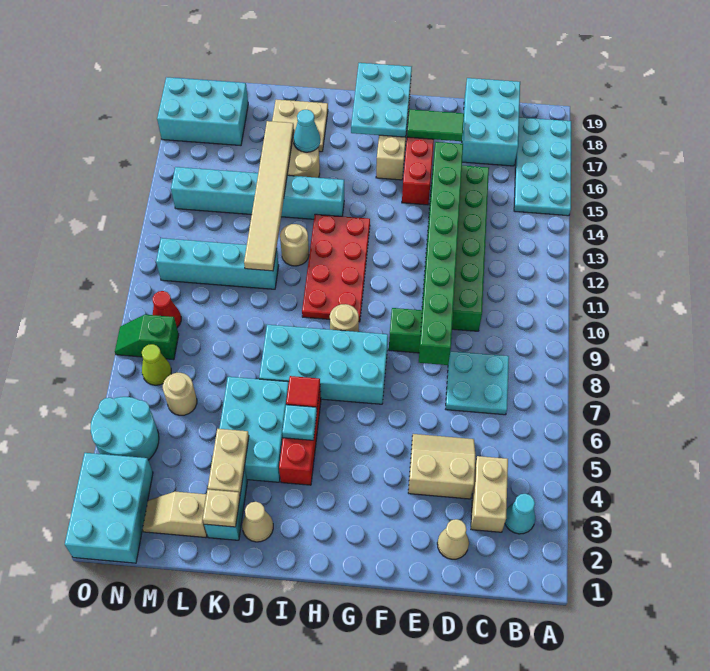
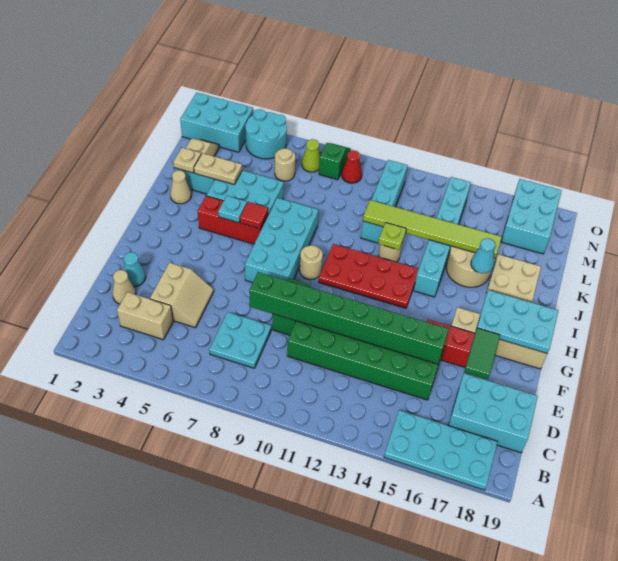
cyan cone B3 level 1 -> cyan cone E2 level 1
none -> lime plate J12 level 2
tan tile K11:K16 level 2 -> lime tile K11:K16 level 2

